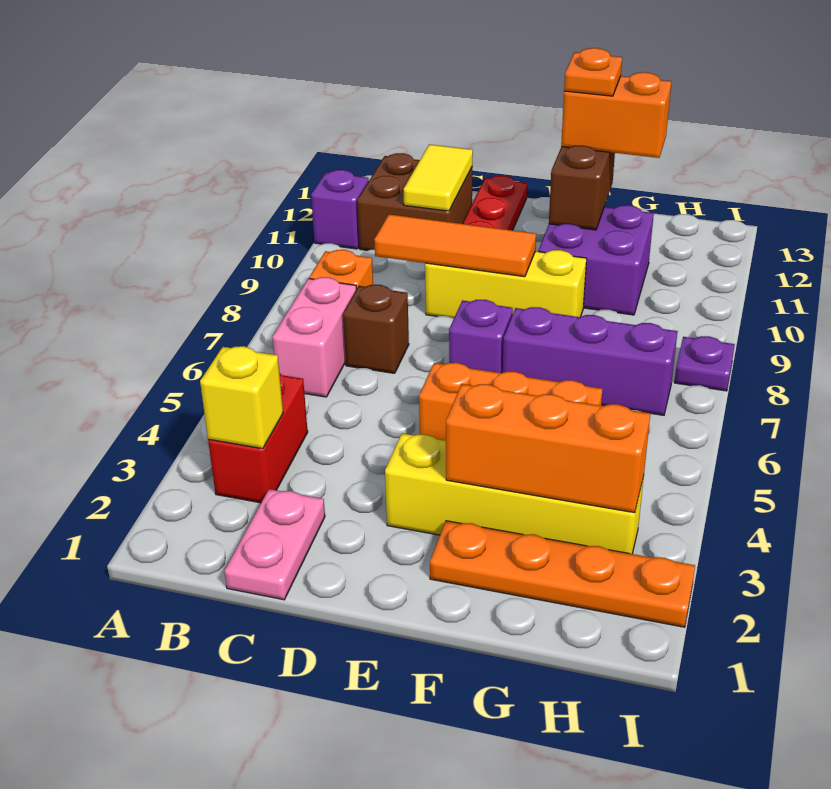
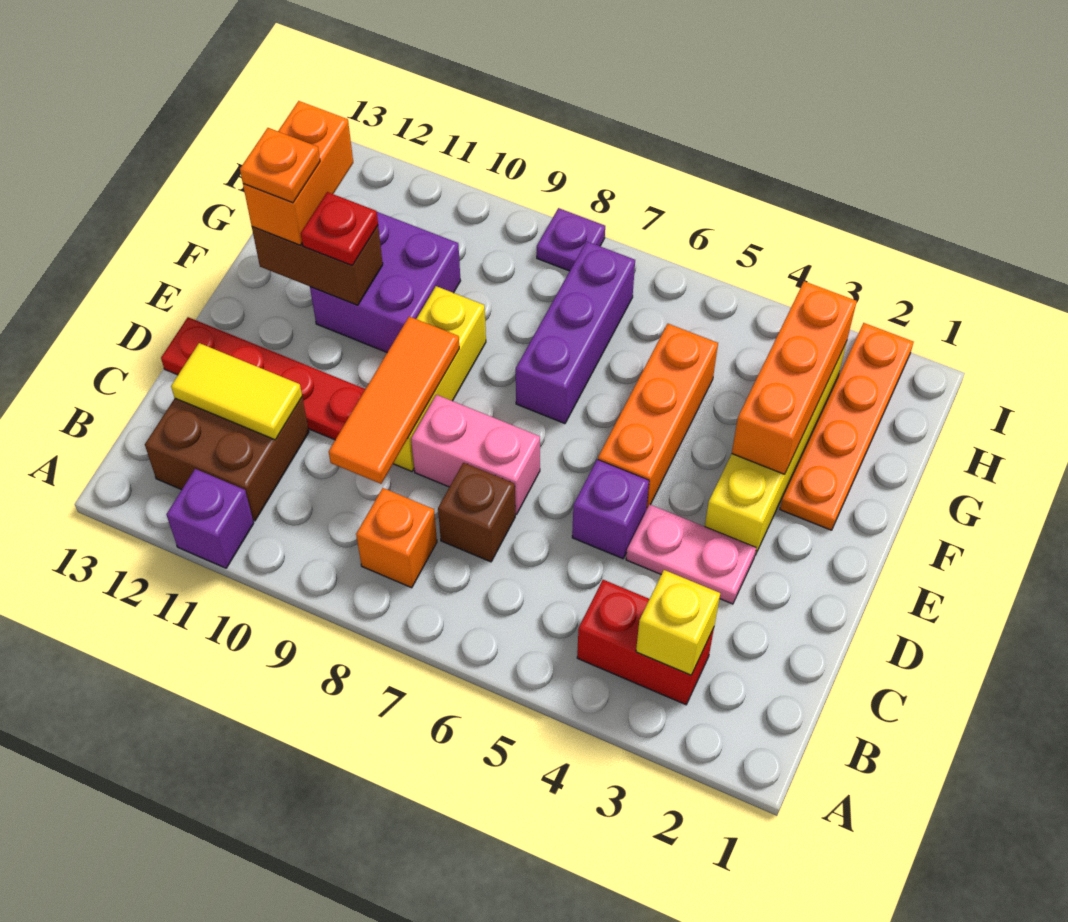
pink brick B6:B7 level 1 -> pink brick D7:D8 level 1
pink plate C1:C2 level 1 -> pink plate D3:D4 level 1
purple brick E7 level 1 -> purple brick D5 level 1
none -> red plate F11 level 3

